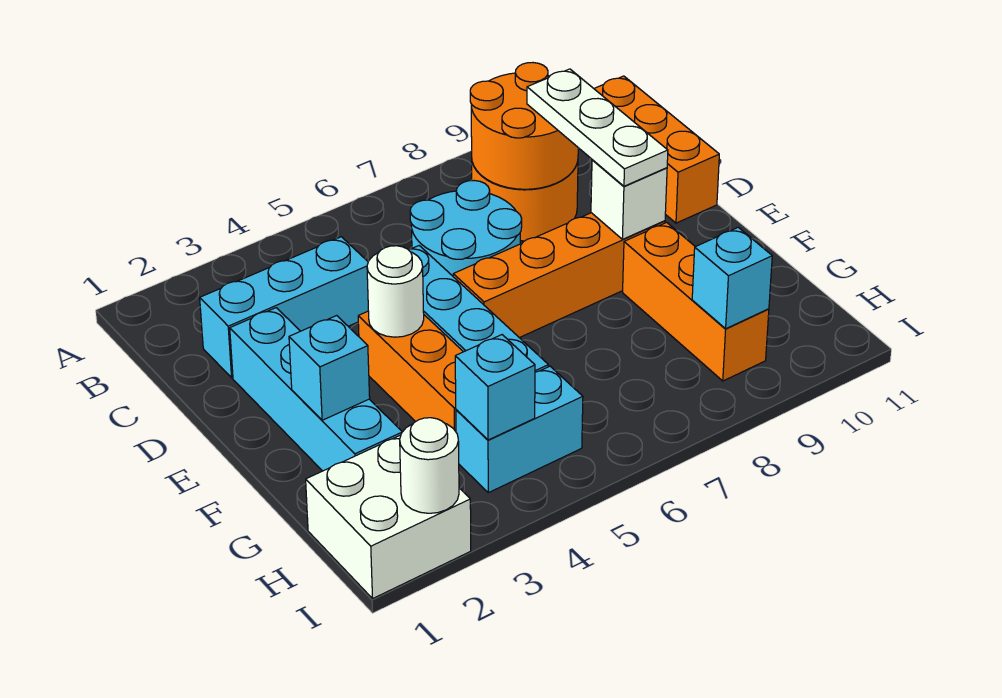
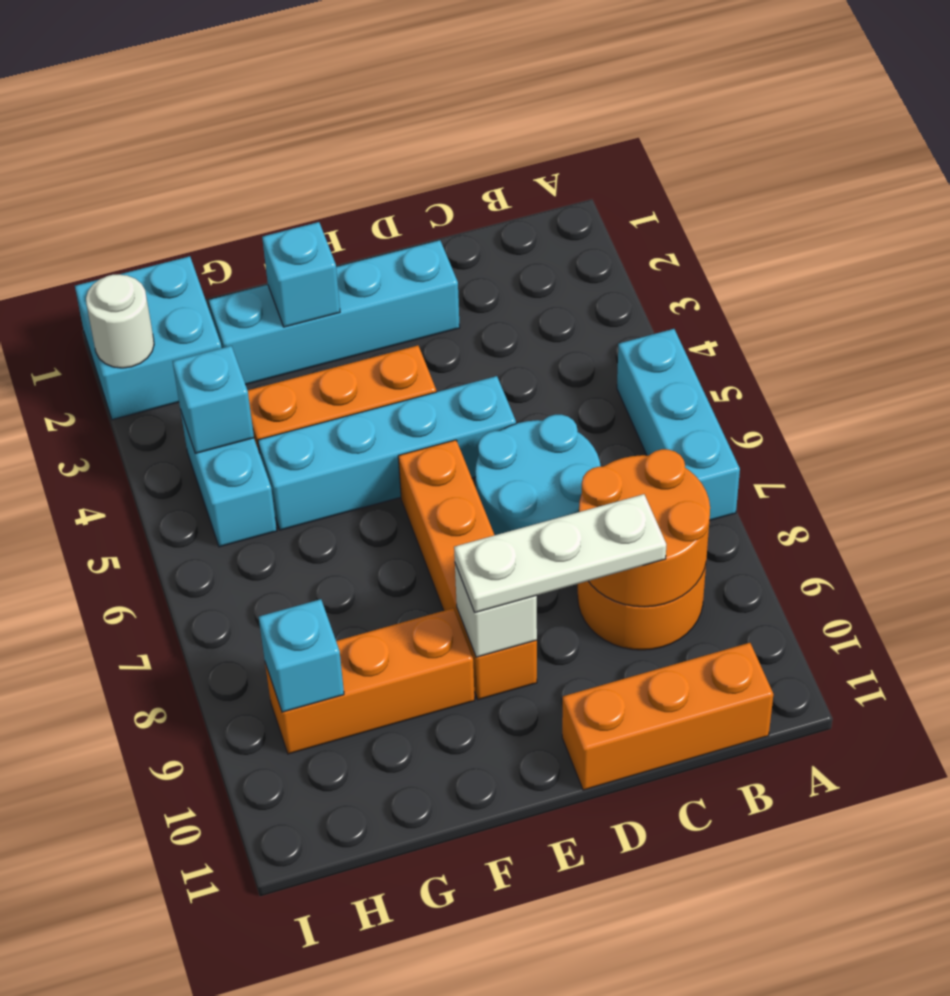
cyan brick C2:C4 level 1 -> cyan brick A5:A7 level 1
white round brick E4 level 2 -> none
white brick H1:I2 level 1 -> cyan brick H1:I2 level 1

